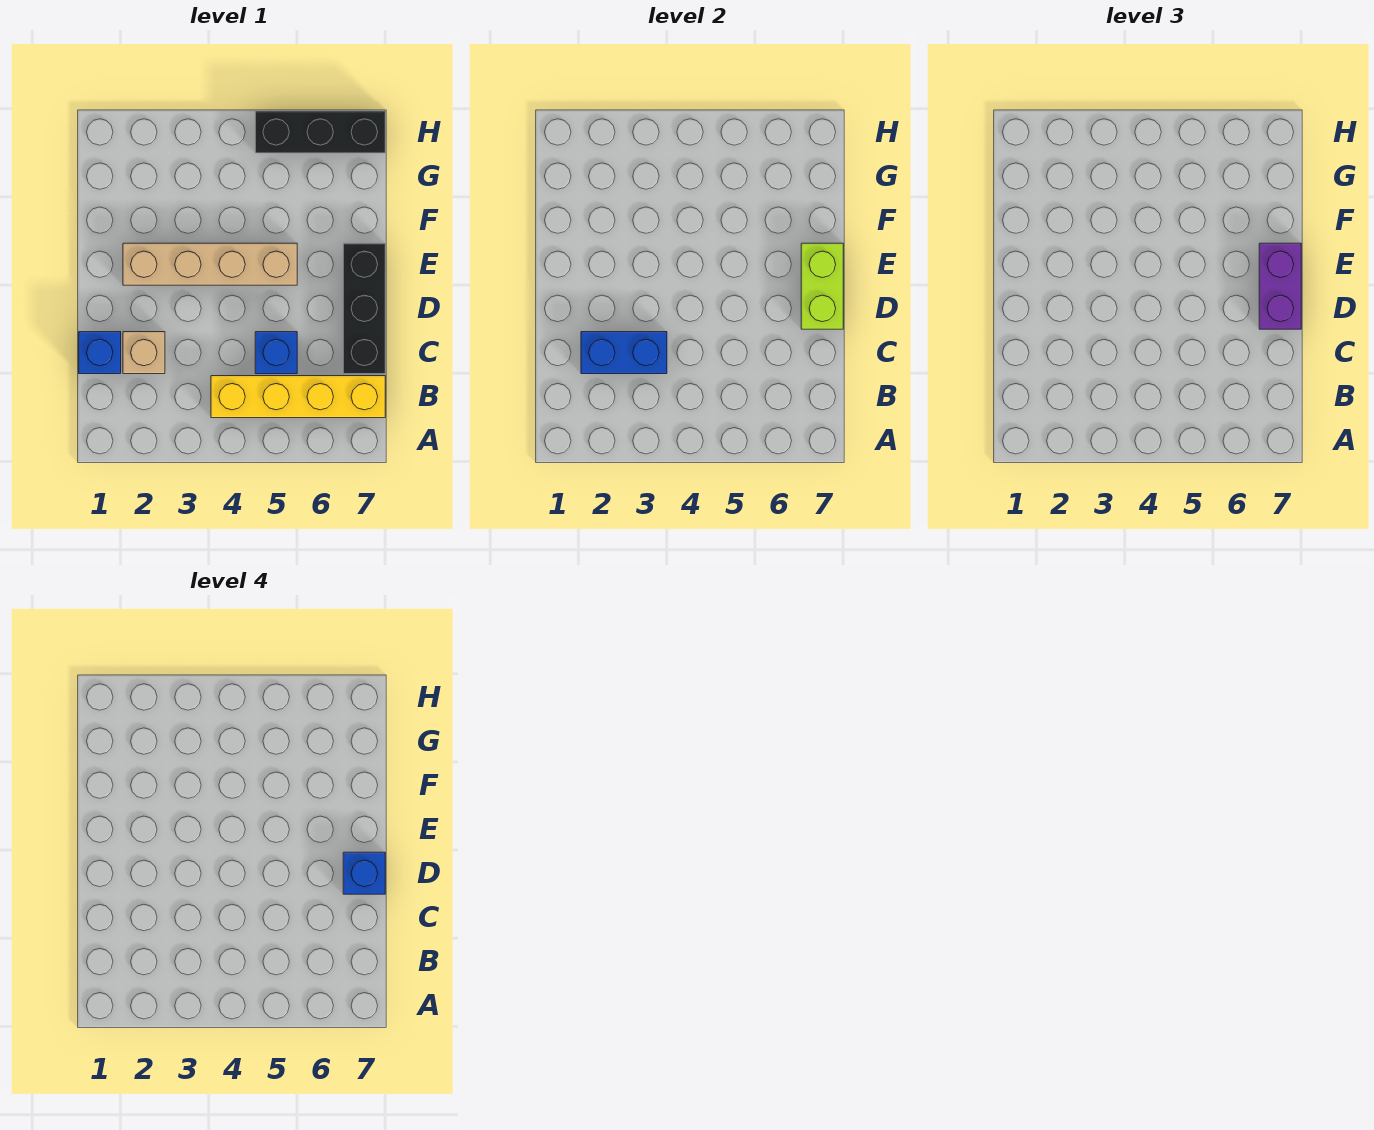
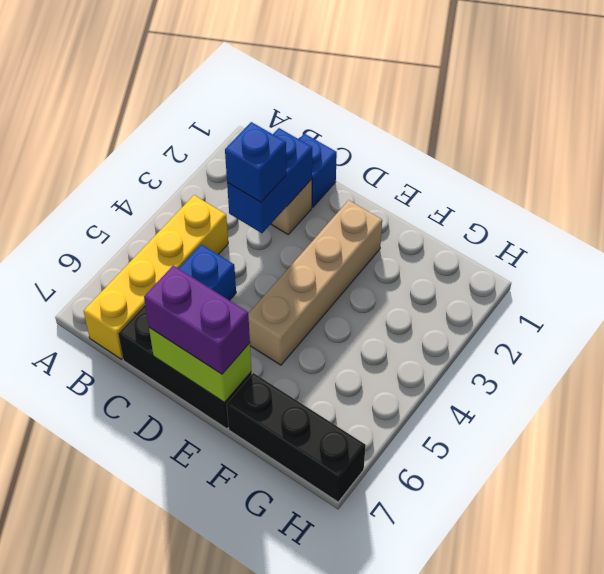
blue brick D7 level 4 -> blue brick C3 level 3
black brick H5:H7 level 1 -> black brick F7:H7 level 1

